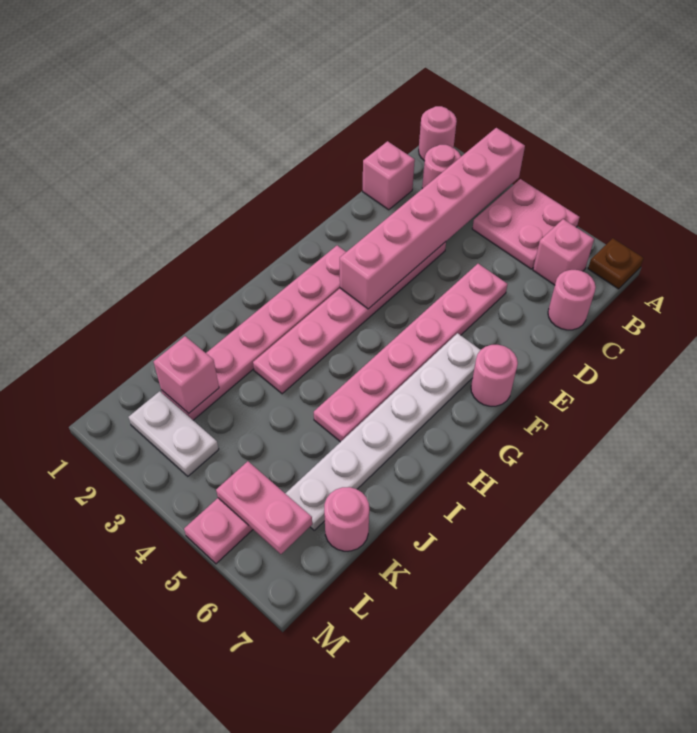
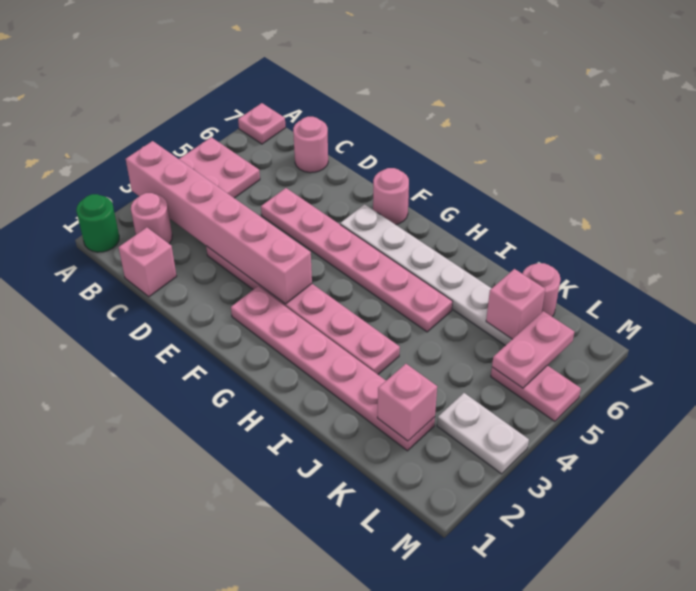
pink round brick A1 level 1 -> green round brick A1 level 1
brown plate A7 level 1 -> pink plate A7 level 1
pink brick B6 level 1 -> pink brick K6 level 2
white plate L2:L3 level 1 -> white plate L3:M3 level 1

